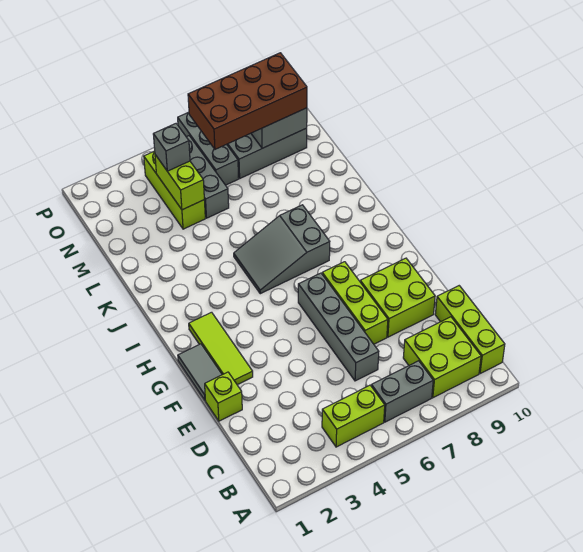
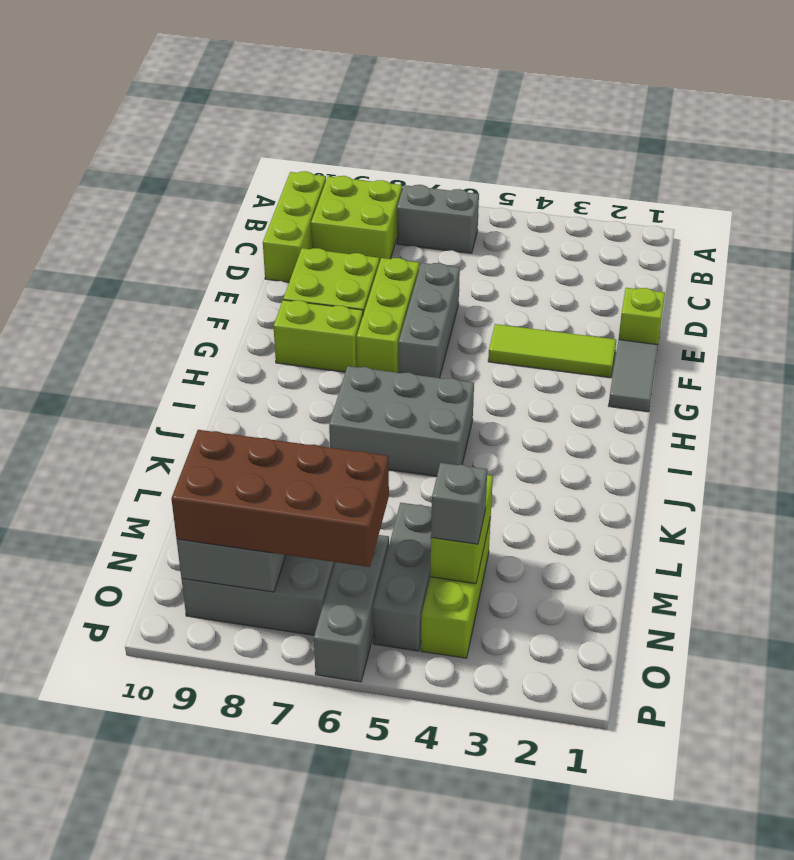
lime brick B4:B5 level 1 -> lime brick G8:G9 level 1
grey brick D6:G6 level 1 -> grey brick E6:G6 level 1
lime tile F2:H2 level 1 -> lime tile F2:F4 level 1
grey slope I5:J7 level 1 top 7 -> grey brick I5:J7 level 1

